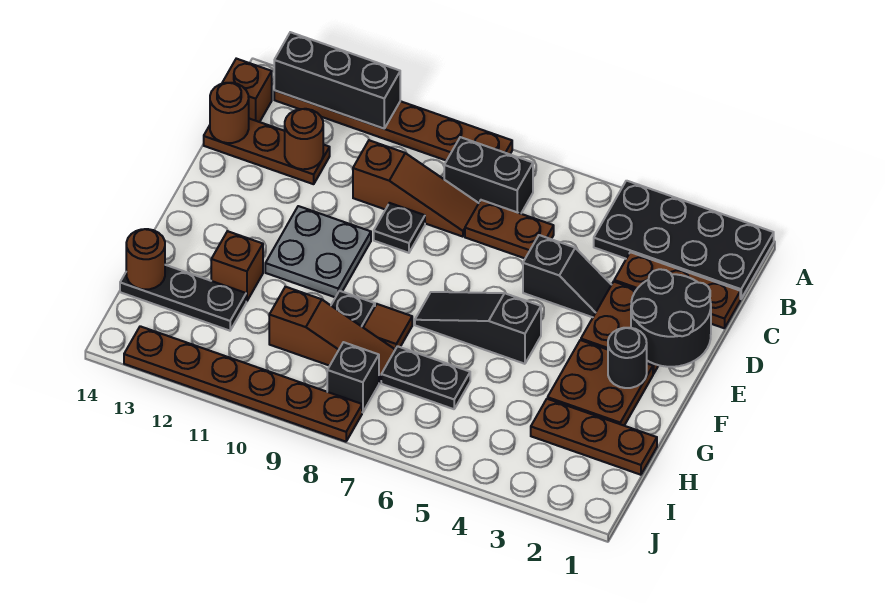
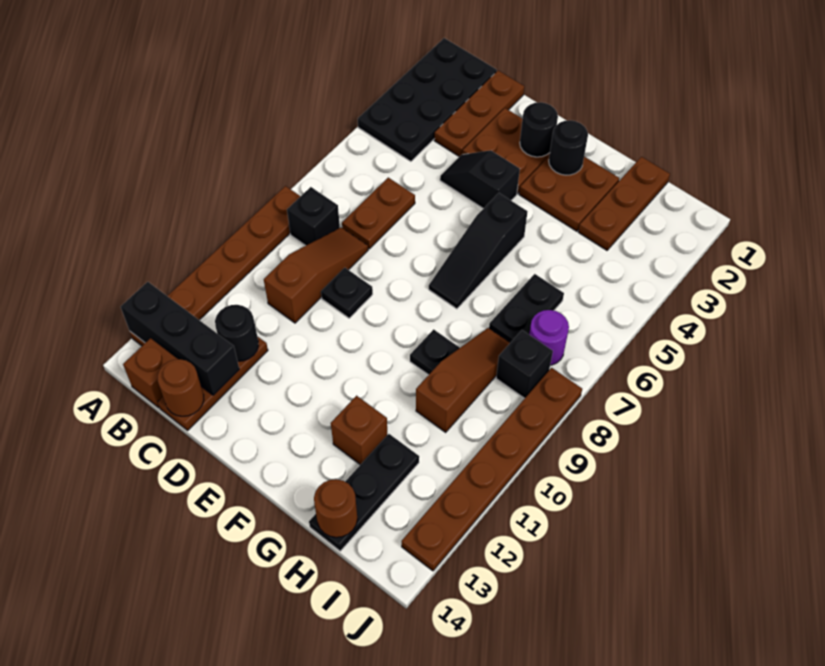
black brick A11:A13 level 2 -> black brick A13:C13 level 2
black brick B7:B8 level 1 -> black brick B8 level 1
brown round brick C12 level 2 -> black round brick C12 level 2
black round brick D1:E2 level 2 -> black round brick E2 level 2
black slope D4:D5 level 1 top 5 -> black slope D4:E4 level 1 top E
grey plate E10:F11 level 1 -> none
brown tile G8 level 1 -> none
none -> purple round brick I7 level 1

